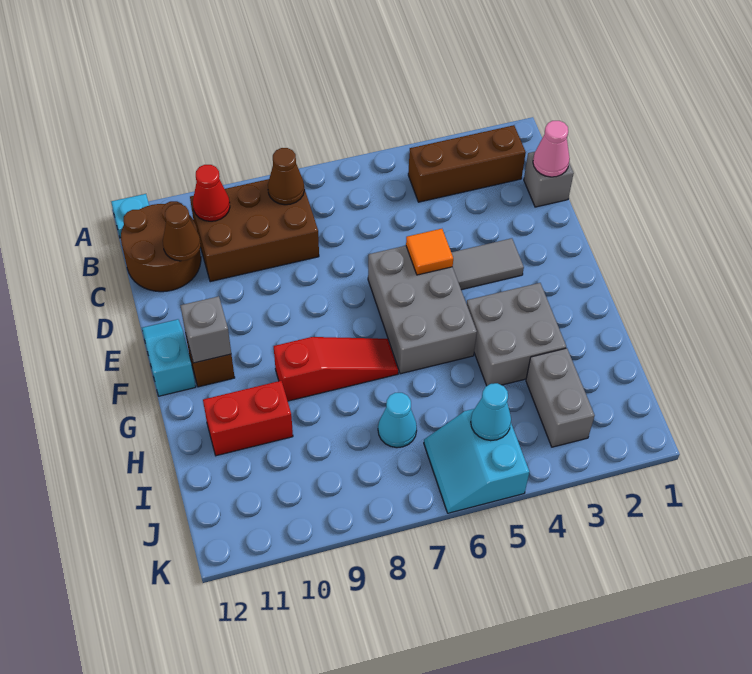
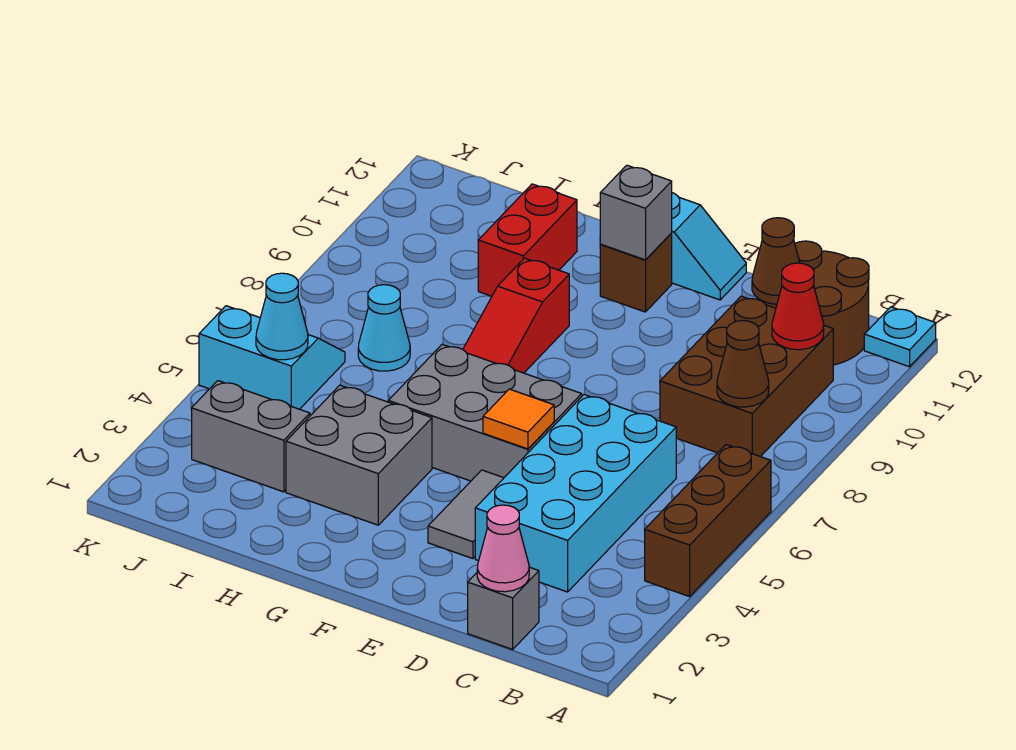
brown brick B2:B4 level 1 -> brown brick A4:A6 level 1
none -> cyan brick C3:D6 level 1

